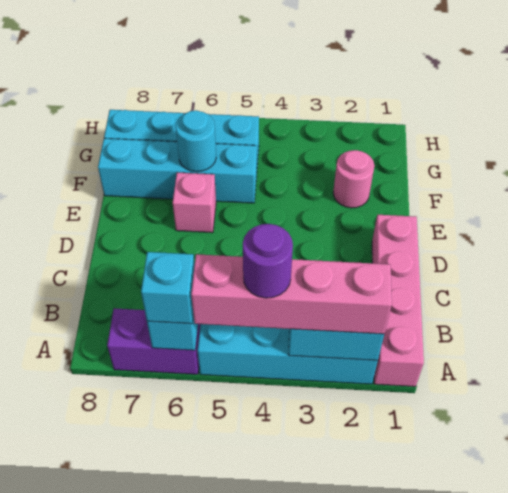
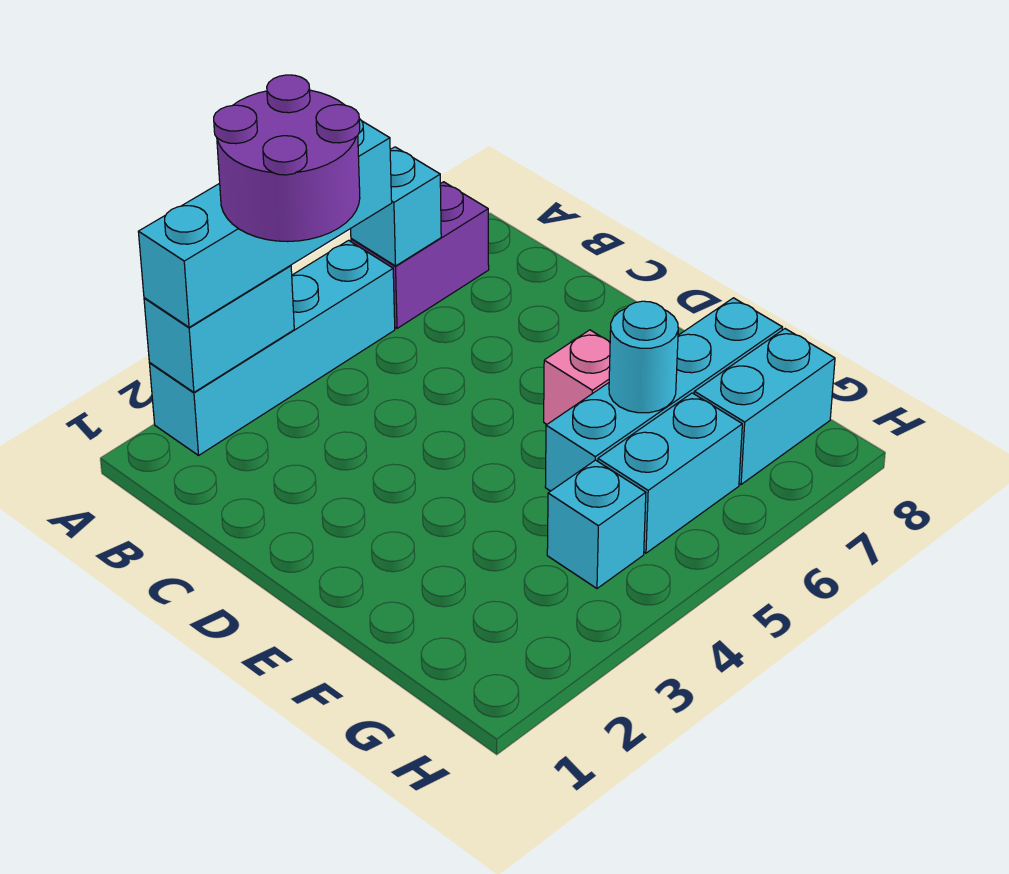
pink brick A1:D1 level 1 -> none
pink brick A2:A5 level 3 -> cyan brick A2:A5 level 3
purple round brick A4 level 4 -> purple round brick A3:B4 level 4
cyan brick A6 level 3 -> cyan brick G4 level 1
pink round brick F2 level 1 -> none

